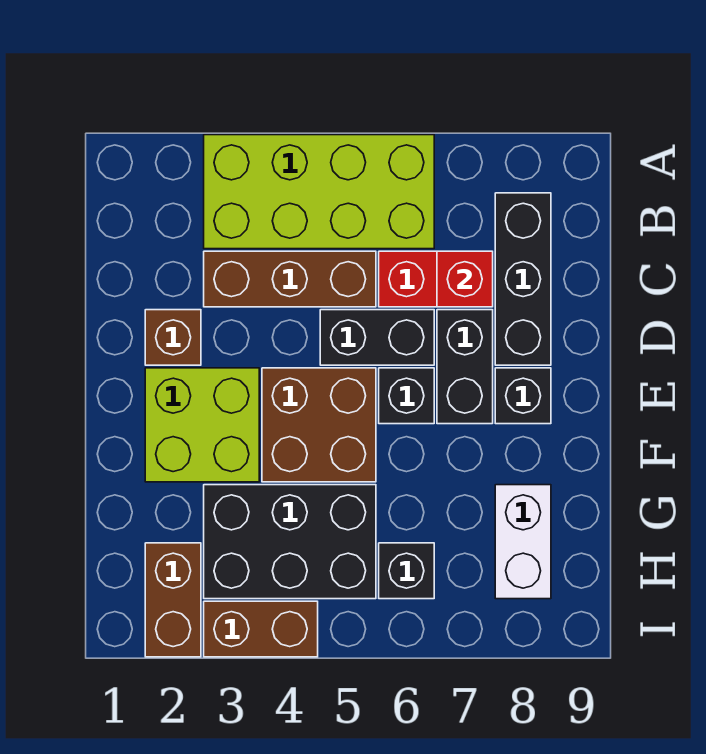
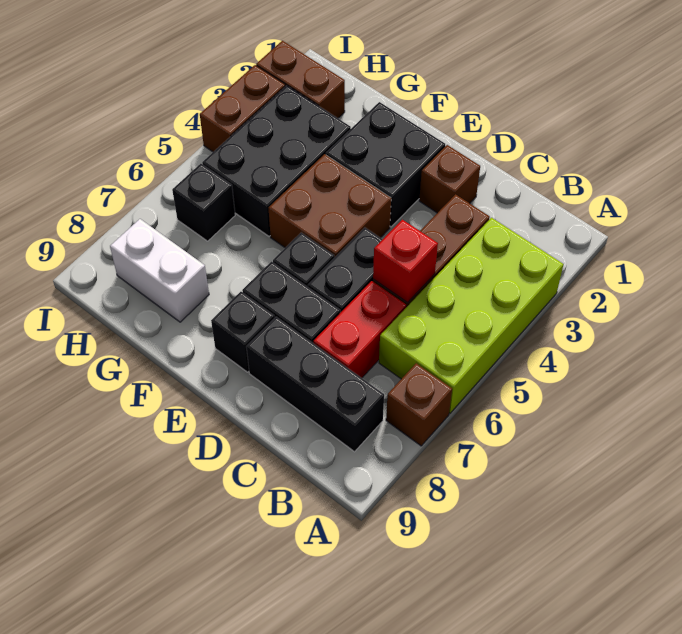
none -> brown brick A7 level 1
red brick C7 level 2 -> red brick C5 level 2
lime brick E2:F3 level 1 -> black brick E2:F3 level 1

